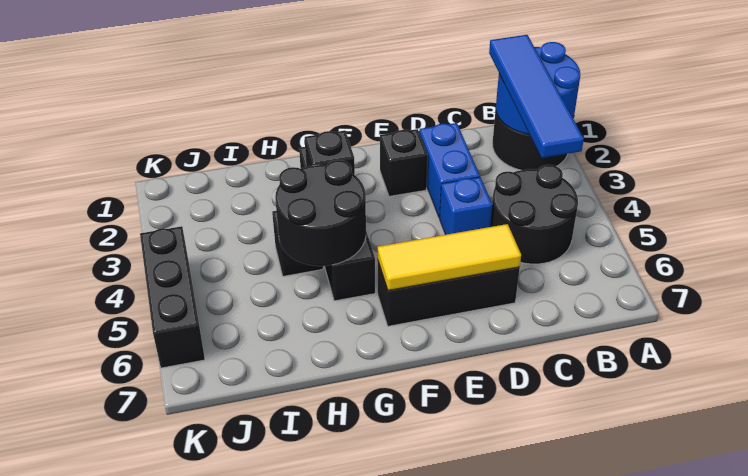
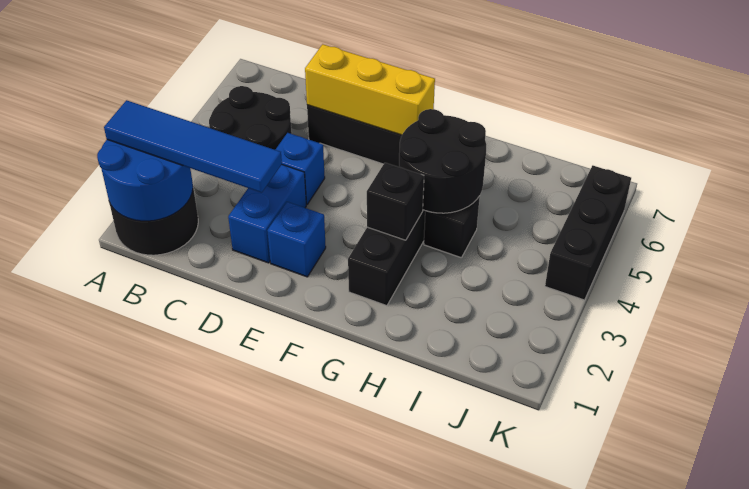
blue tile B1:B4 level 3 -> blue tile A2:D2 level 3
yellow tile D6:F6 level 2 -> yellow brick D6:F6 level 2
black brick E2 level 1 -> blue brick E2 level 1

